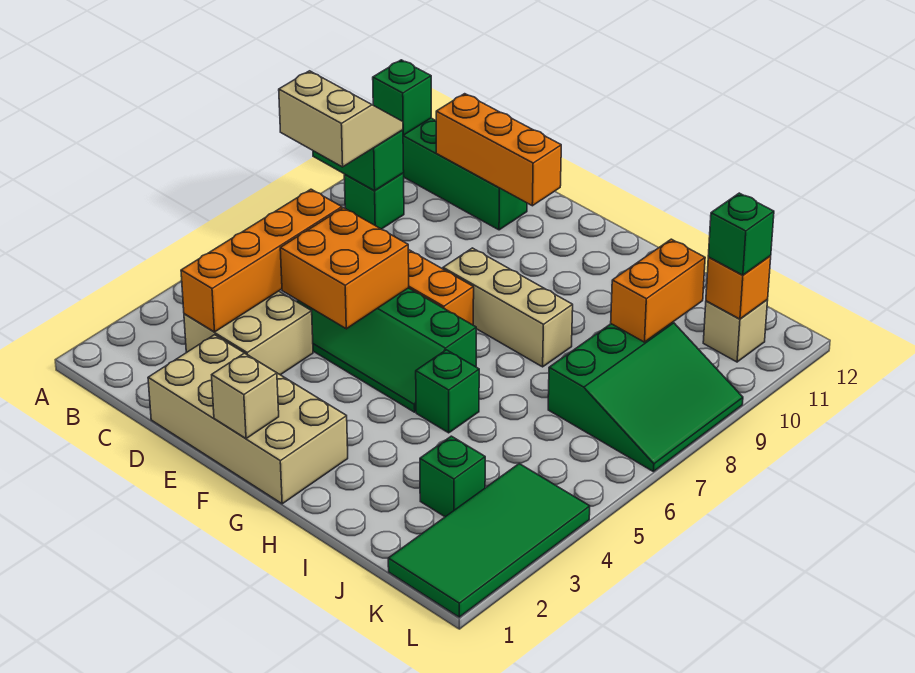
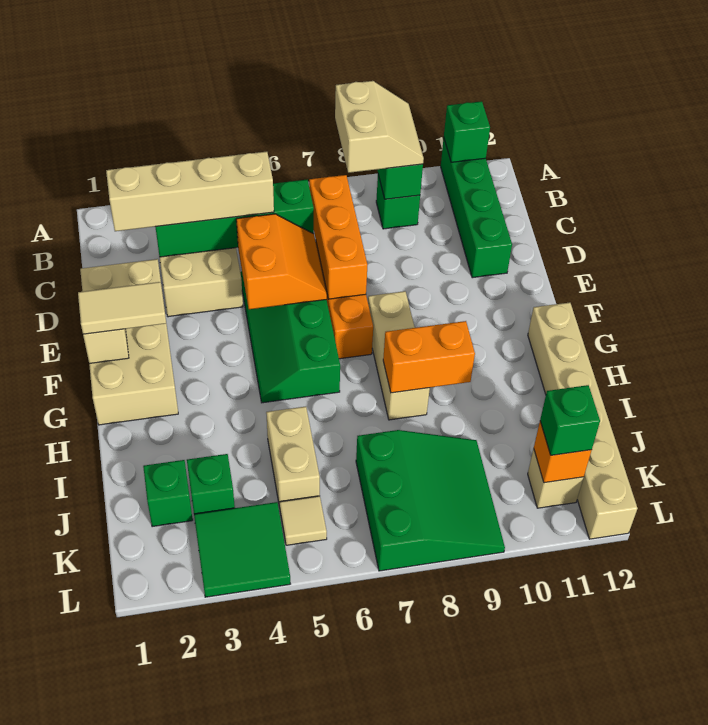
none -> tan brick C2:C5 level 3
orange brick C3:C6 level 2 -> green brick C3:C6 level 2
orange brick C11:E11 level 2 -> orange brick C7:E7 level 2
orange brick D5:E6 level 2 -> orange slope D5:E6 level 2 top 5
none -> tan tile F1:F2 level 3
none -> tan brick G12:L12 level 1
green brick H5 level 1 -> green brick J2 level 1
none -> tan brick I5:J5 level 1
green slope J7:L9 level 1 top J -> green slope J7:L9 level 1 top 7
orange brick J9:J10 level 2 -> orange brick H8:H9 level 2
green tile K1:L4 level 1 -> green tile K3:L4 level 1
none -> tan tile K5 level 1

